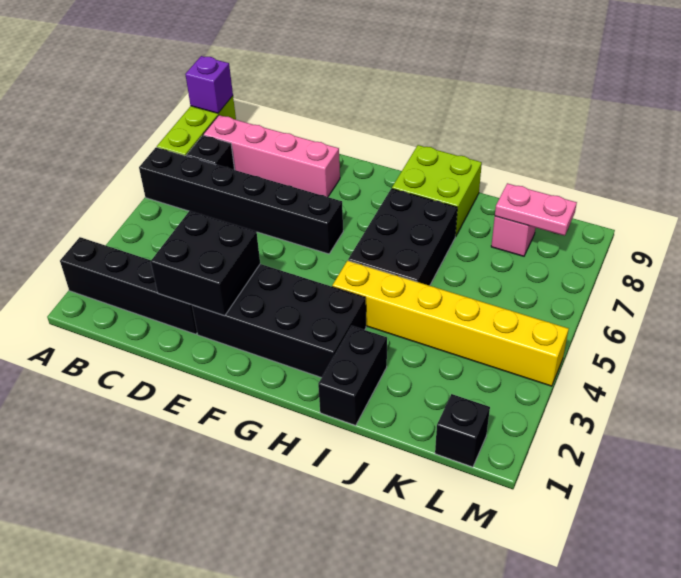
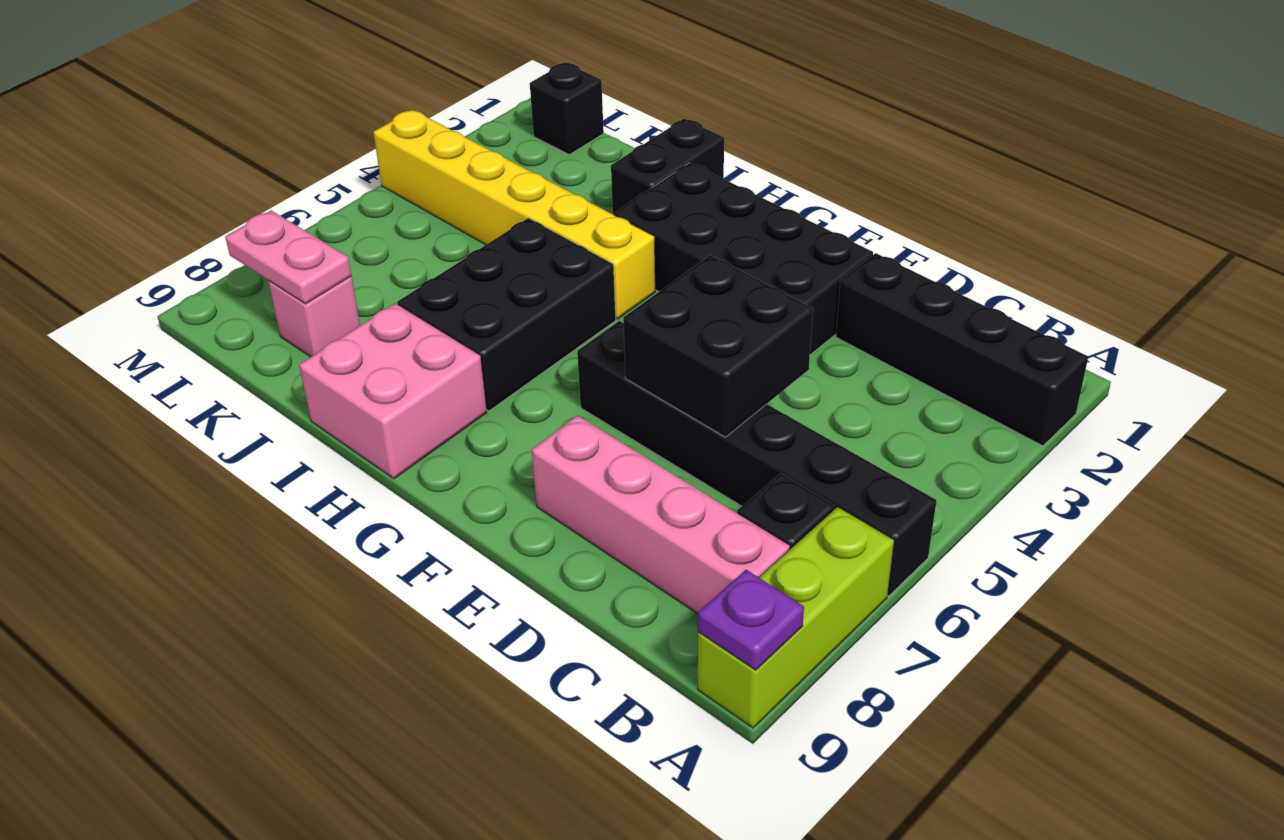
purple brick A9 level 2 -> purple plate A9 level 2
black brick D2:E3 level 2 -> black brick D5:E6 level 2
lime brick H8:I9 level 1 -> pink brick H8:I9 level 1

